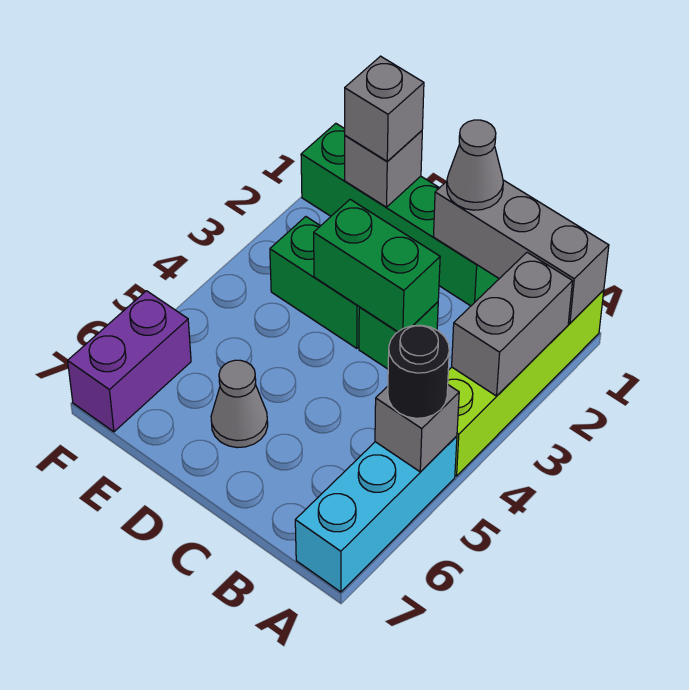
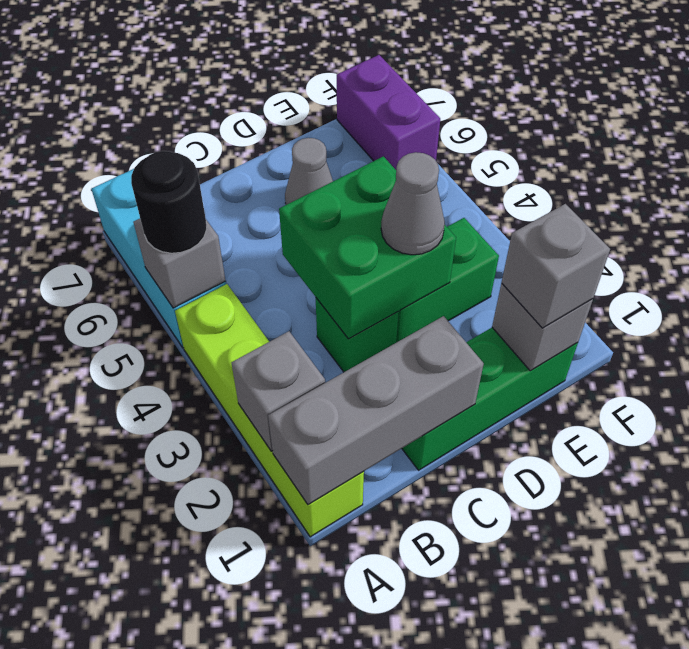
grey brick A2:A3 level 2 -> grey brick A2 level 2
green brick C1:F1 level 1 -> green brick C1:E1 level 1
grey cone C1 level 3 -> grey cone D3 level 3
green brick C3:D3 level 2 -> green brick C3:D4 level 2

